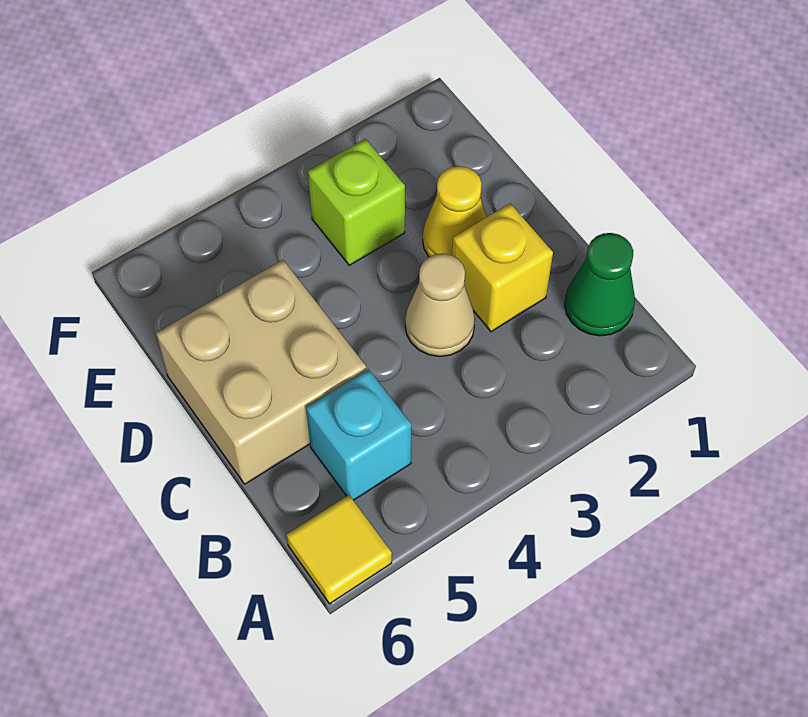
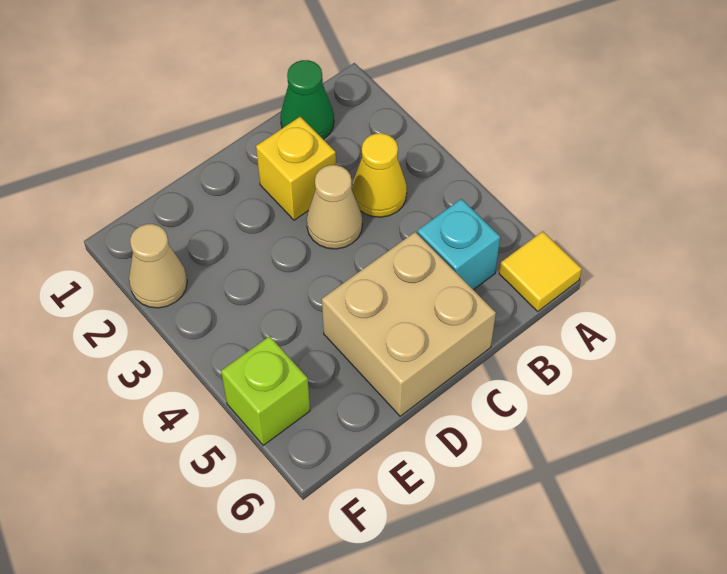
yellow cone D2 level 1 -> yellow cone B3 level 1
lime brick E3 level 1 -> lime brick F5 level 1
none -> tan cone F2 level 1

